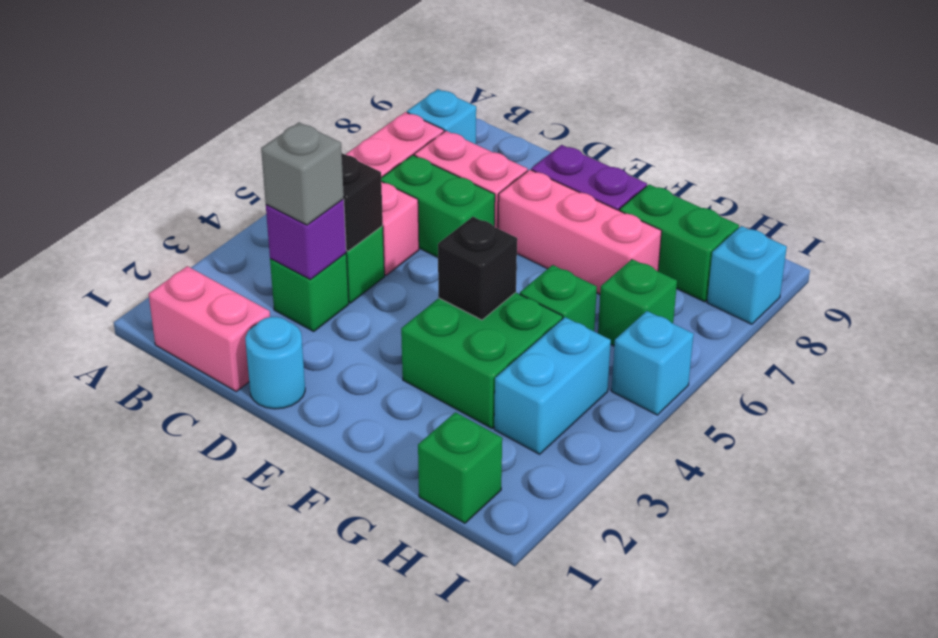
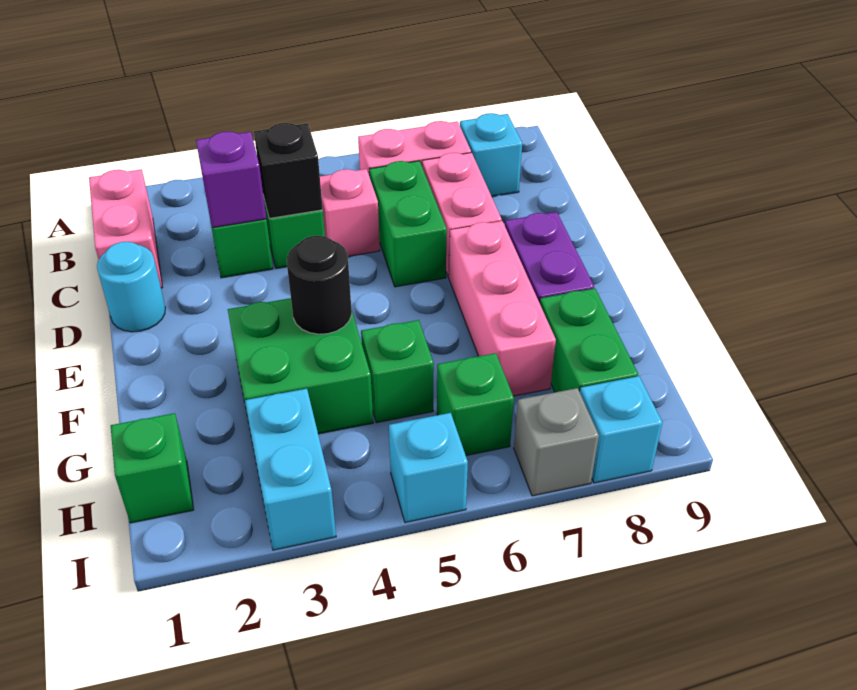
grey brick C3 level 3 -> grey brick I7 level 1
black brick F4 level 2 -> black round brick F4 level 2
cyan brick H3:H4 level 1 -> cyan brick H3:I3 level 1

